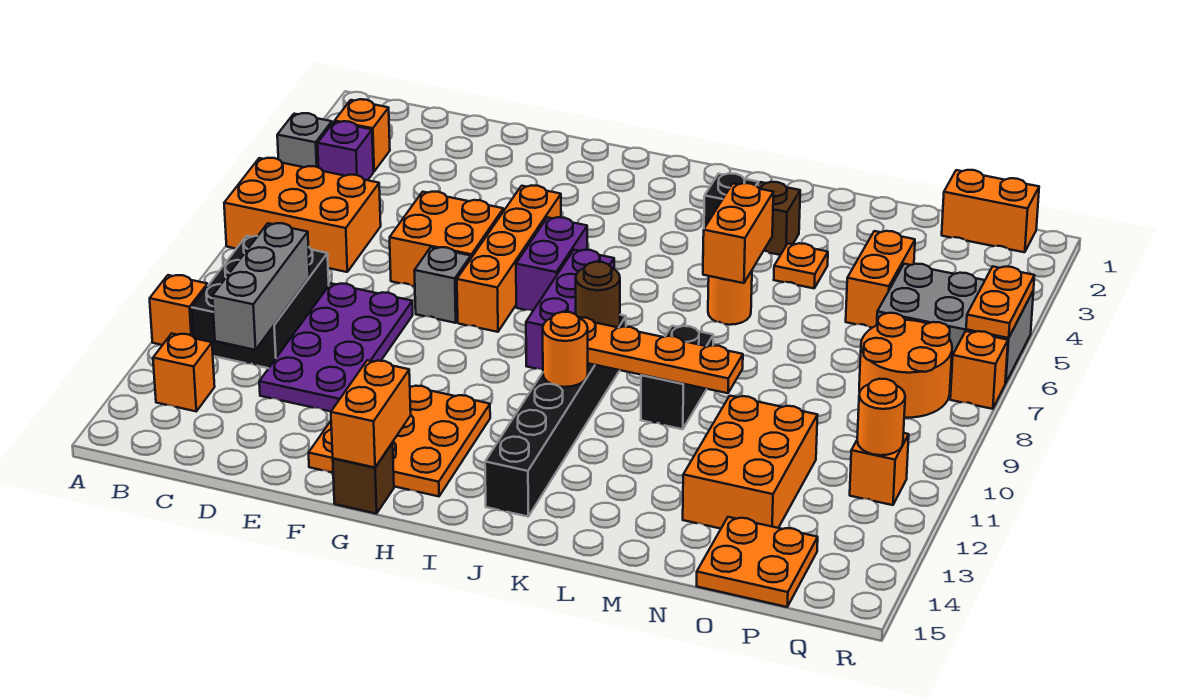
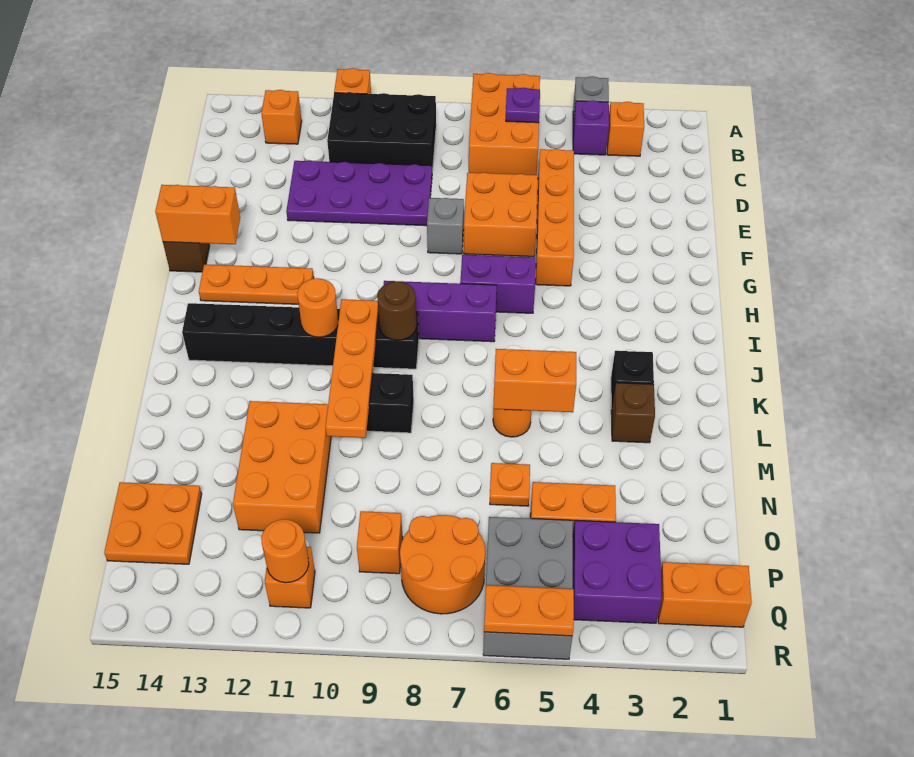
none -> purple plate B6 level 2
grey brick C10:C12 level 2 -> none
orange plate F12:H14 level 1 -> orange plate H12:H14 level 1
orange brick G5:G8 level 1 -> orange brick D5:G5 level 1
orange plate M4 level 1 -> orange plate N6 level 1
orange brick N11:O13 level 1 -> orange brick M11:O12 level 1
orange brick P1:Q1 level 1 -> orange brick Q1:Q2 level 1
none -> purple brick P3:Q4 level 1
orange brick R7 level 1 -> orange brick P9 level 1

